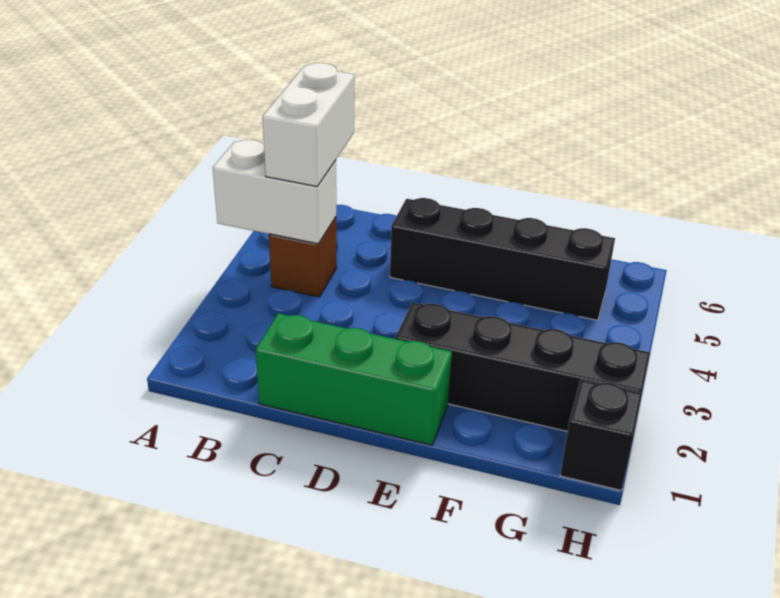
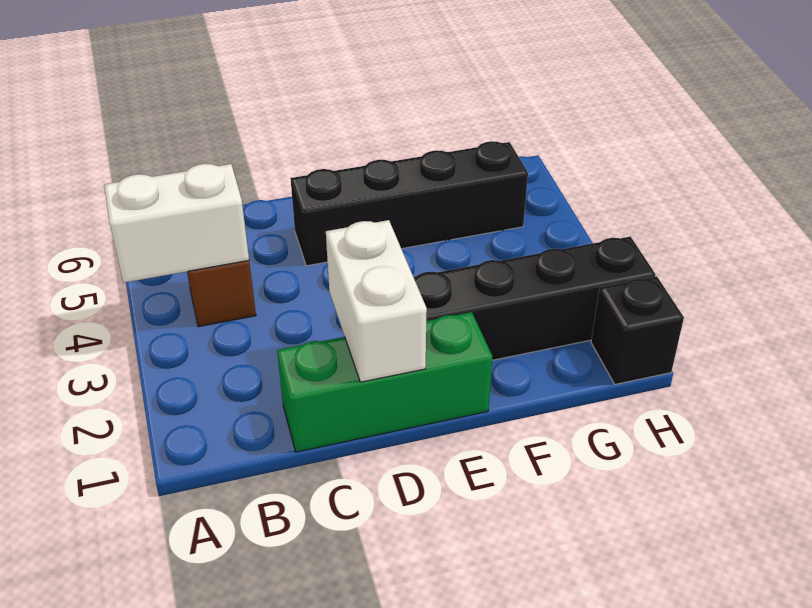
white brick B4:B5 level 3 -> white brick D1:D2 level 2

